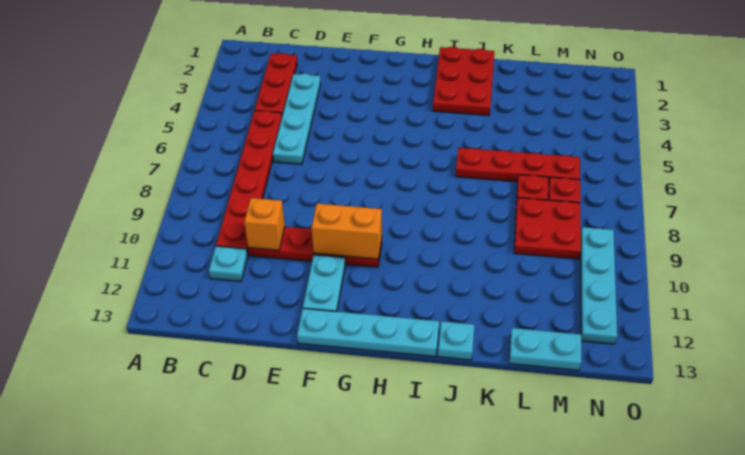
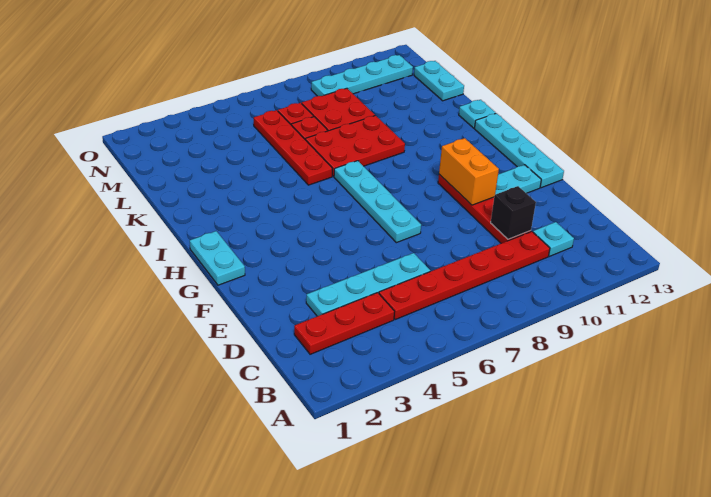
orange brick D10 level 2 -> black brick D10 level 2
none -> cyan plate F7:I7 level 1
none -> cyan plate G1:H1 level 1
red plate I1:J3 level 1 -> red plate J7:K9 level 1

